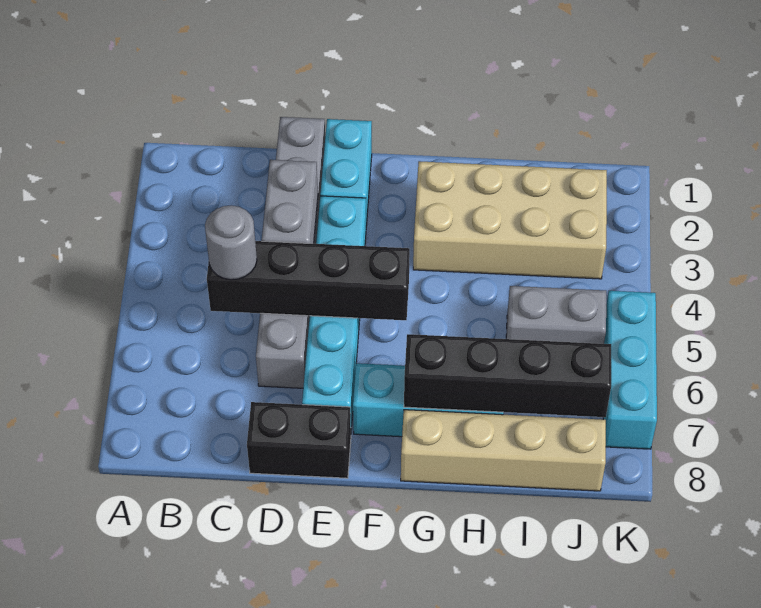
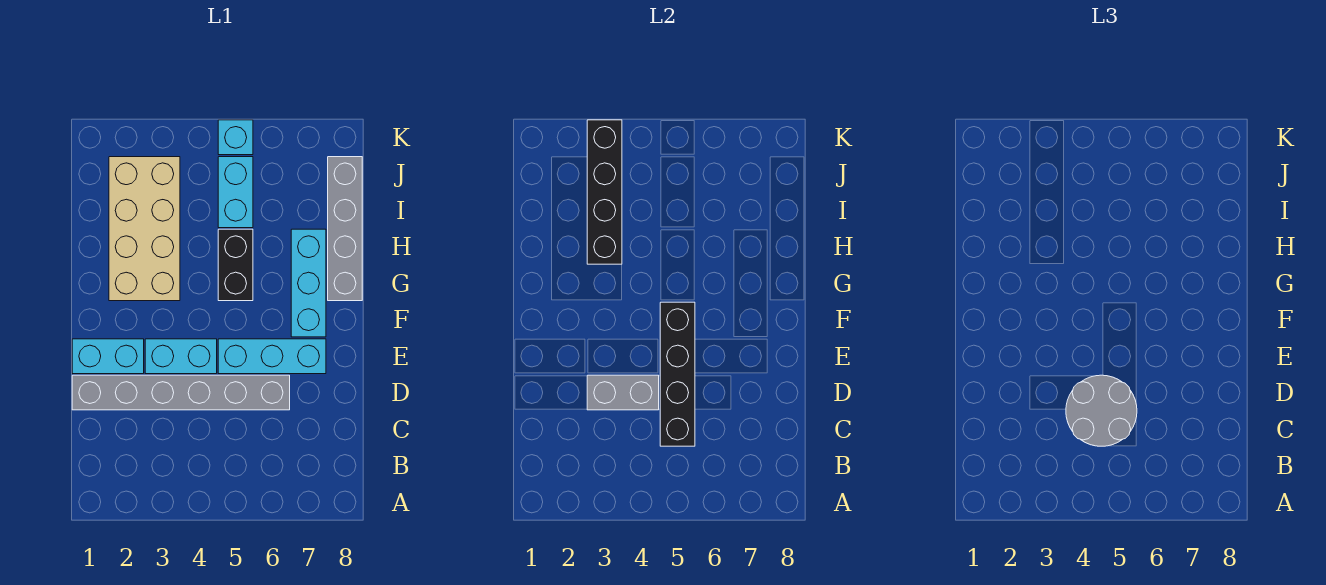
grey round brick C5 level 3 -> grey round brick C4:D5 level 3
black brick D8:E8 level 1 -> black brick G5:H5 level 1
black brick G7:J7 level 2 -> black brick H3:K3 level 2
tan brick G8:J8 level 1 -> grey brick G8:J8 level 1
grey brick I5:J5 level 1 -> cyan brick I5:J5 level 1
cyan brick K5:K7 level 1 -> cyan brick K5 level 1

